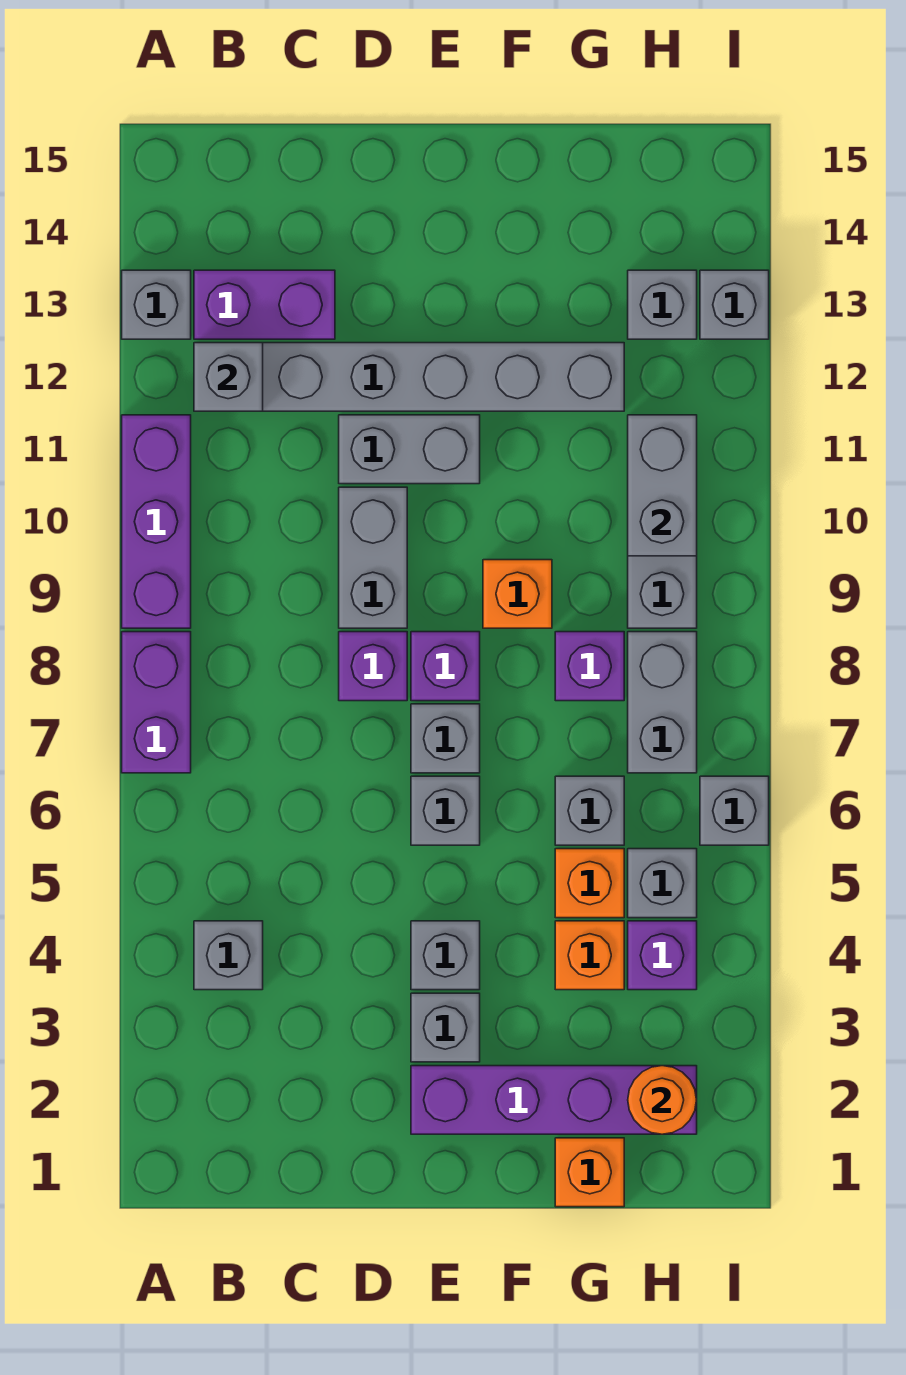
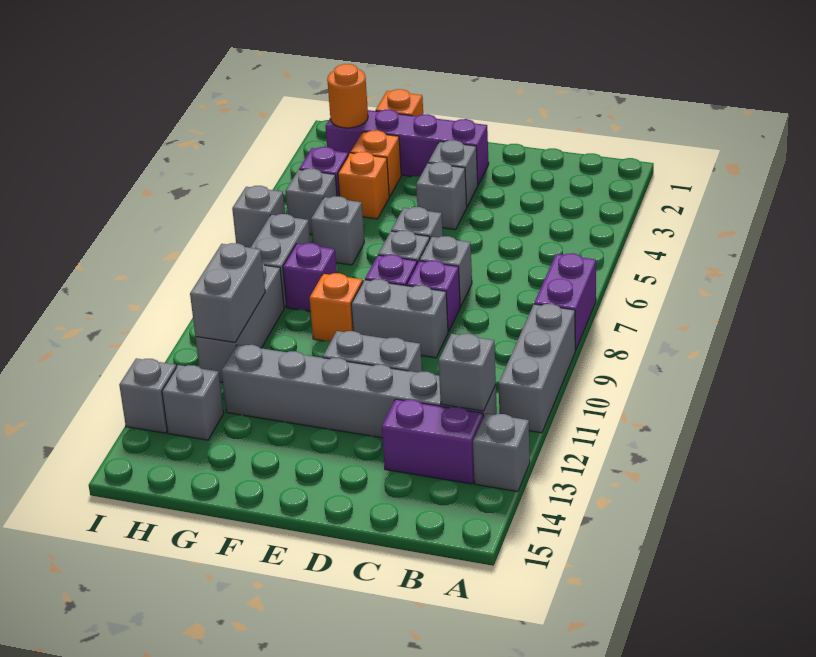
purple brick A9:A11 level 1 -> grey brick A9:A11 level 1
grey brick B4 level 1 -> grey brick D7 level 1
grey brick D9:D10 level 1 -> grey brick D9:E9 level 1
orange brick G5 level 1 -> orange brick G3 level 1

